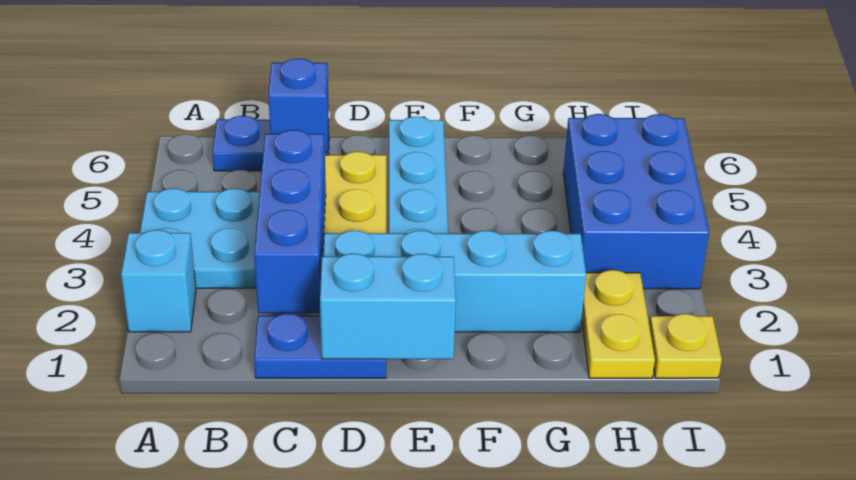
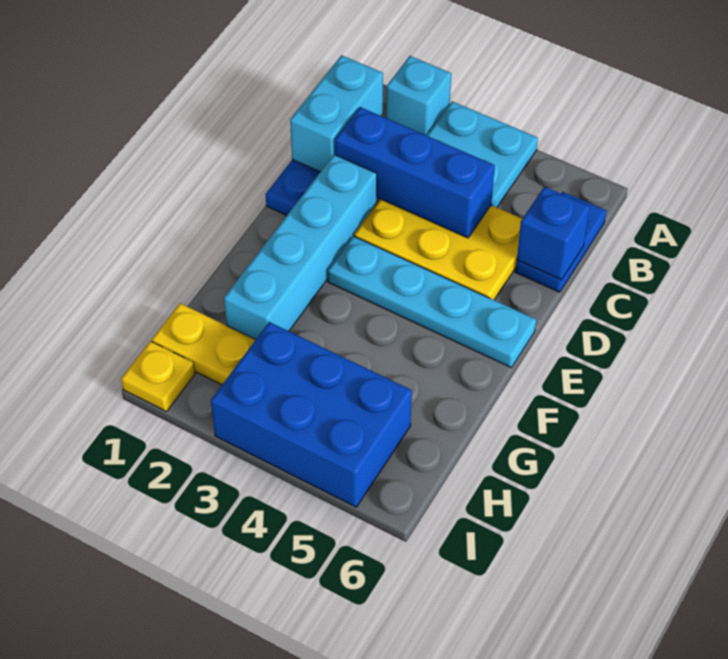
cyan brick D1:E1 level 2 -> cyan brick B1:C1 level 2

